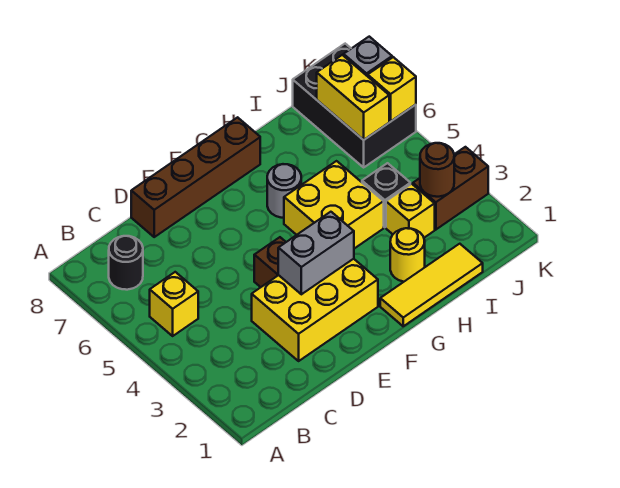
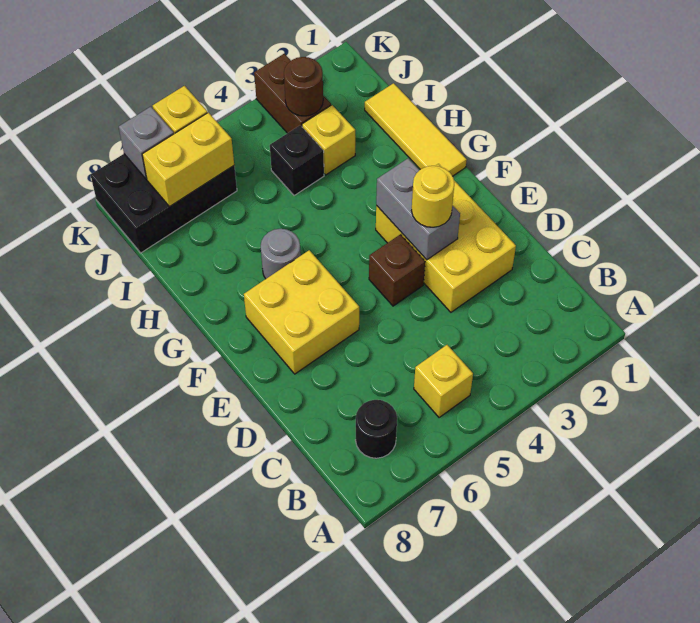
brown brick D8:G8 level 1 -> none
yellow brick G4:H5 level 1 -> yellow brick E6:F7 level 1
yellow round brick H2 level 1 -> yellow round brick E3 level 3

